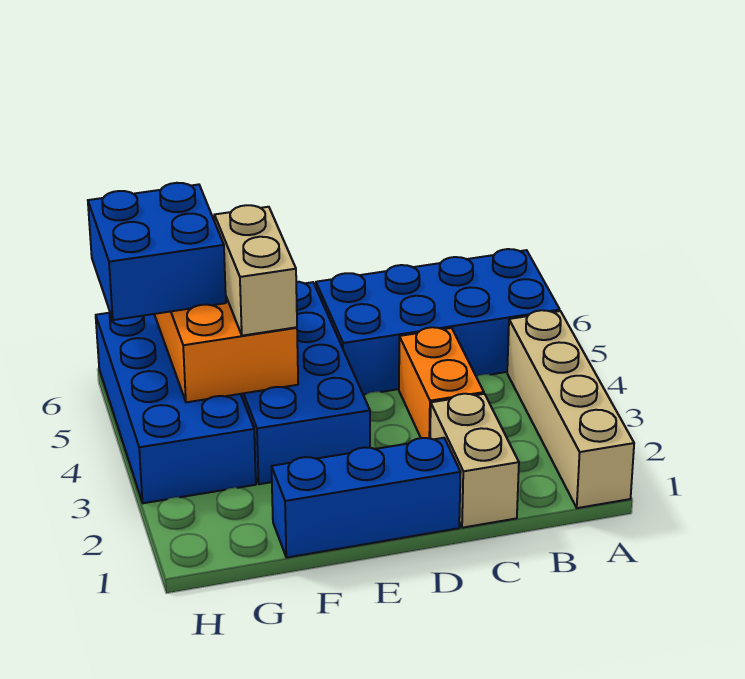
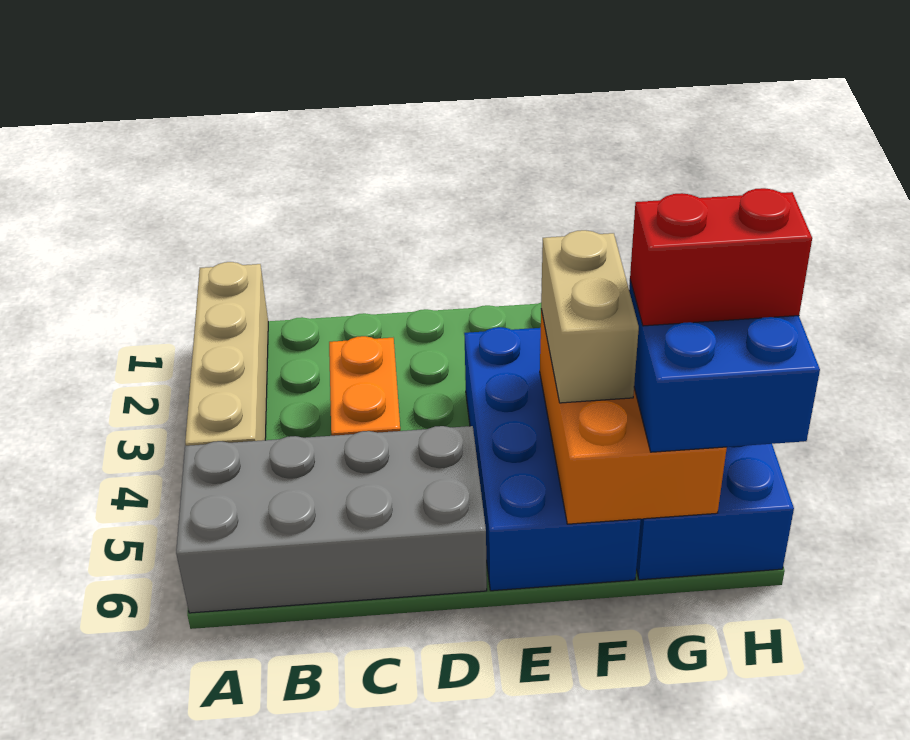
blue brick A5:D6 level 1 -> grey brick A5:D6 level 1
tan brick C1:C2 level 1 -> none
blue brick D1:F1 level 1 -> none
none -> red brick G5:H5 level 4

